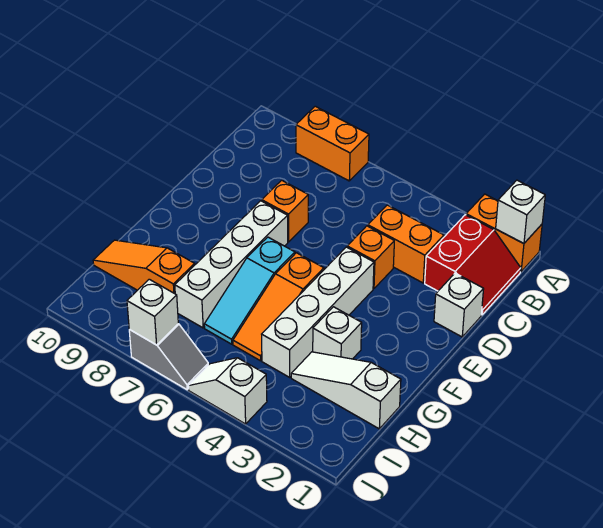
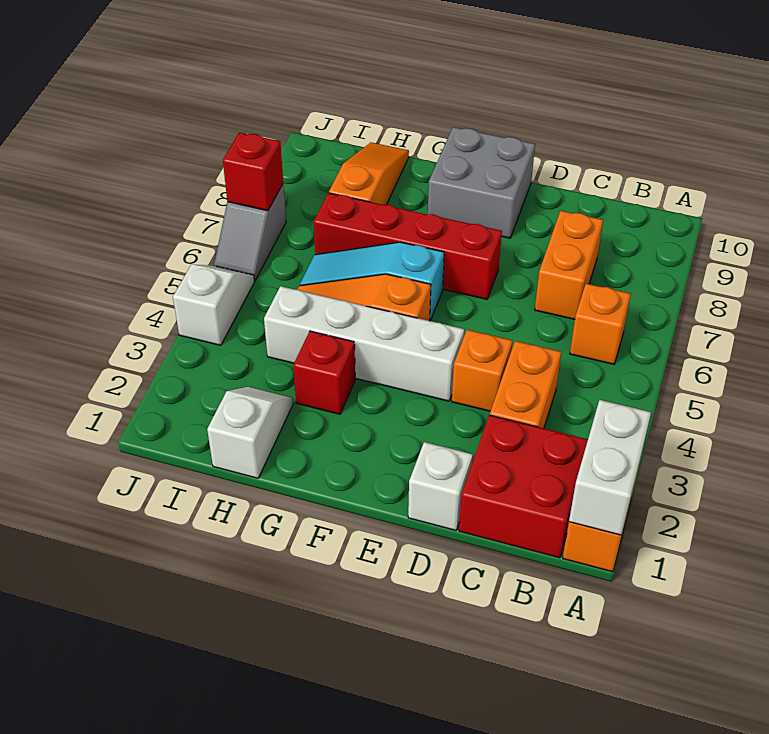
white brick A1 level 2 -> white brick A1:A2 level 2
orange brick A7:A8 level 1 -> orange brick C7:C8 level 1
red slope B1:C2 level 1 top 2 -> red brick B1:C2 level 1
orange brick D7 level 1 -> orange brick B6 level 1
white brick E7:H7 level 1 -> red brick E7:H7 level 1
none -> grey brick E9:F10 level 1
white brick G3 level 1 -> red brick G3 level 1
white slope H1:H3 level 1 top 1 -> white slope H1:H2 level 1 top 1
white brick J7 level 2 -> red brick J7 level 2

